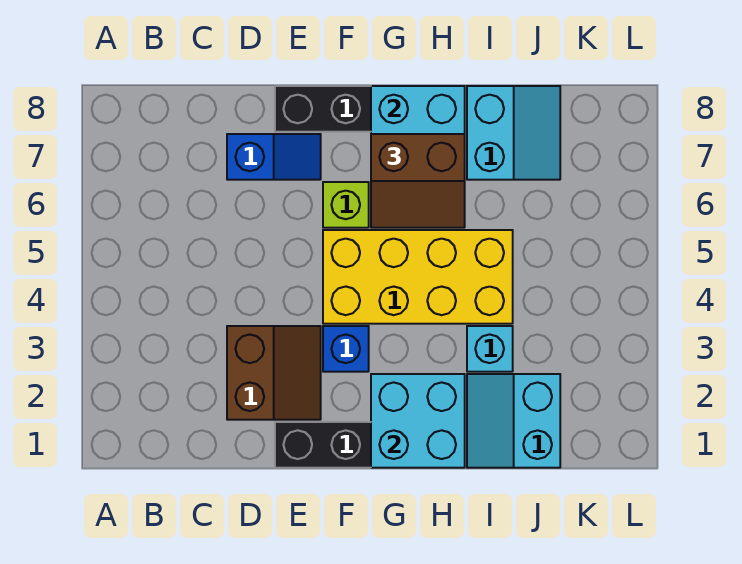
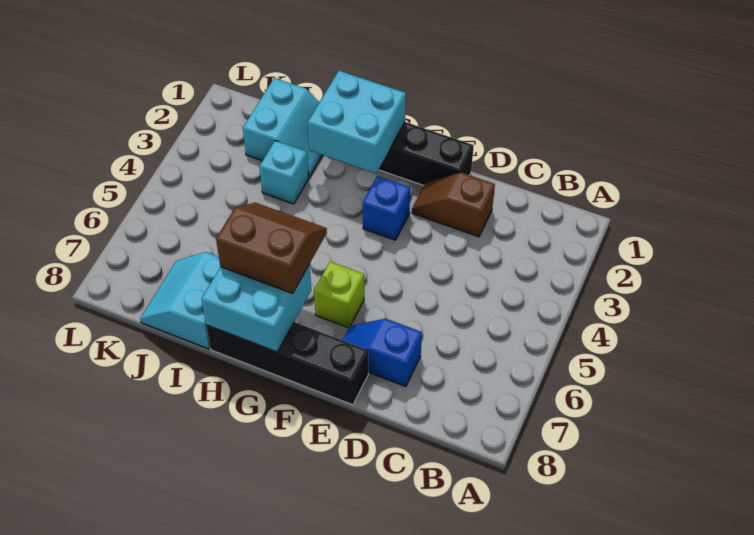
brown slope D2:E3 level 1 top D -> brown slope D2:E2 level 1 top D
yellow brick F4:I5 level 1 -> none

